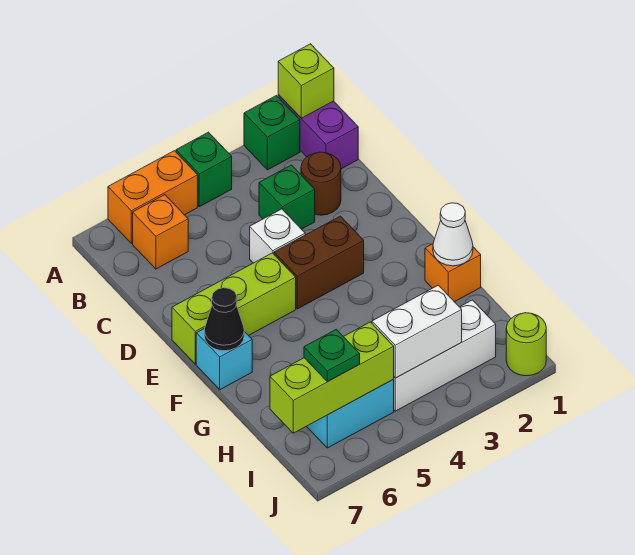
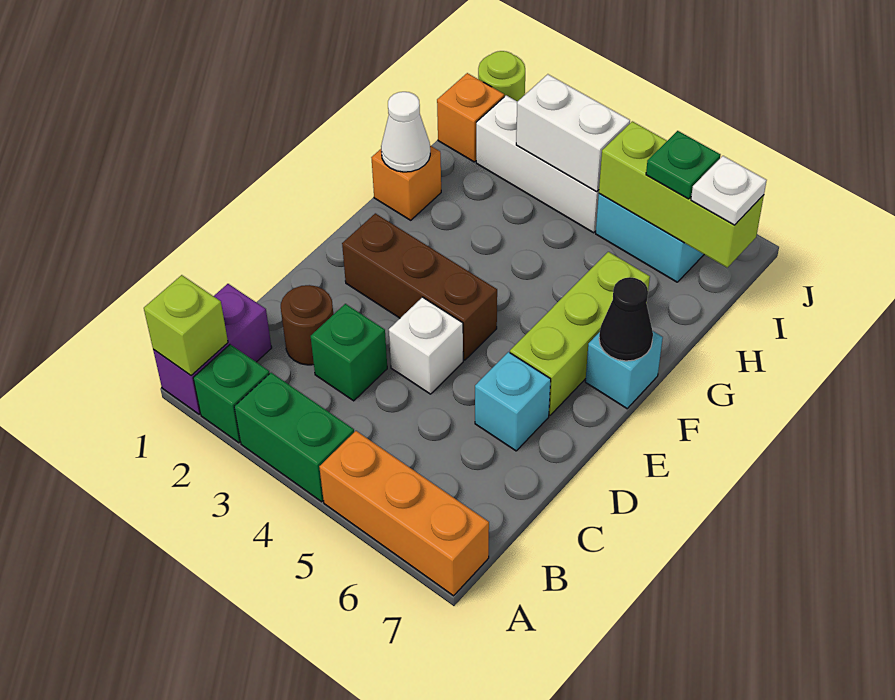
green brick A4 level 1 -> green brick A3:A4 level 1
orange brick A5:A6 level 1 -> orange brick A5:A7 level 1
orange brick B6 level 1 -> orange brick I1 level 1
none -> cyan brick D6 level 1
brown brick E3:E4 level 1 -> brown brick E2:E4 level 1
lime brick E5:E7 level 1 -> lime brick E6:G6 level 1
none -> white plate I7 level 3

